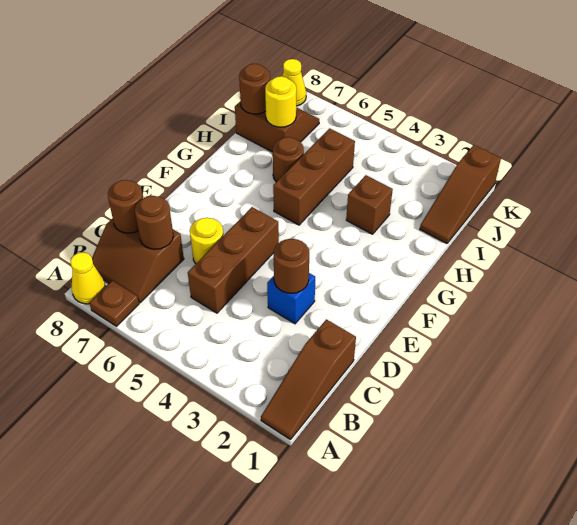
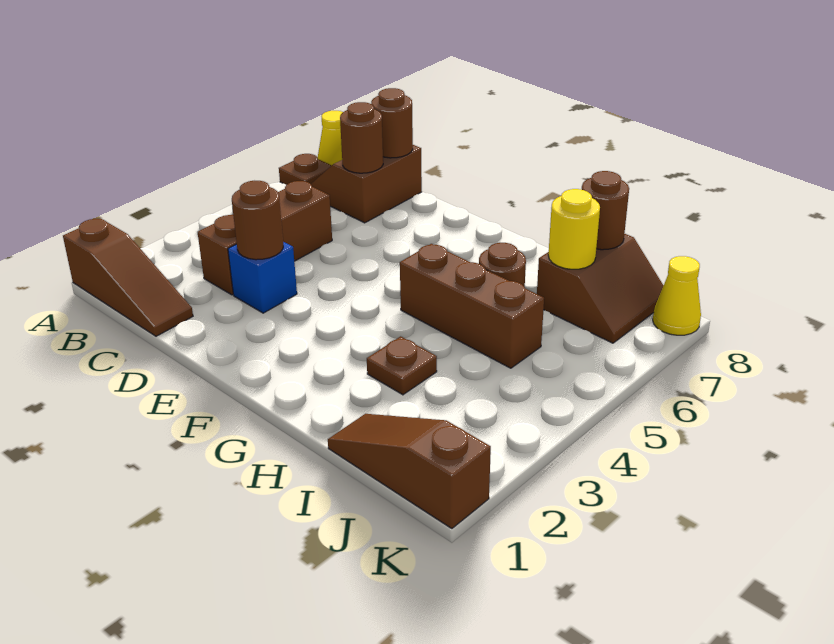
brown slope A1:C1 level 1 top C -> brown slope A1:C1 level 1 top A
brown brick C5:E5 level 1 -> brown brick C3:C5 level 1
yellow round brick D6 level 1 -> none
brown brick H3 level 1 -> brown plate H3 level 1

